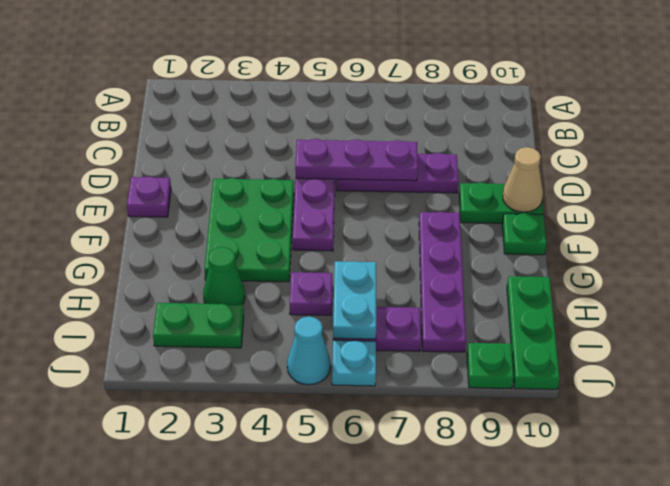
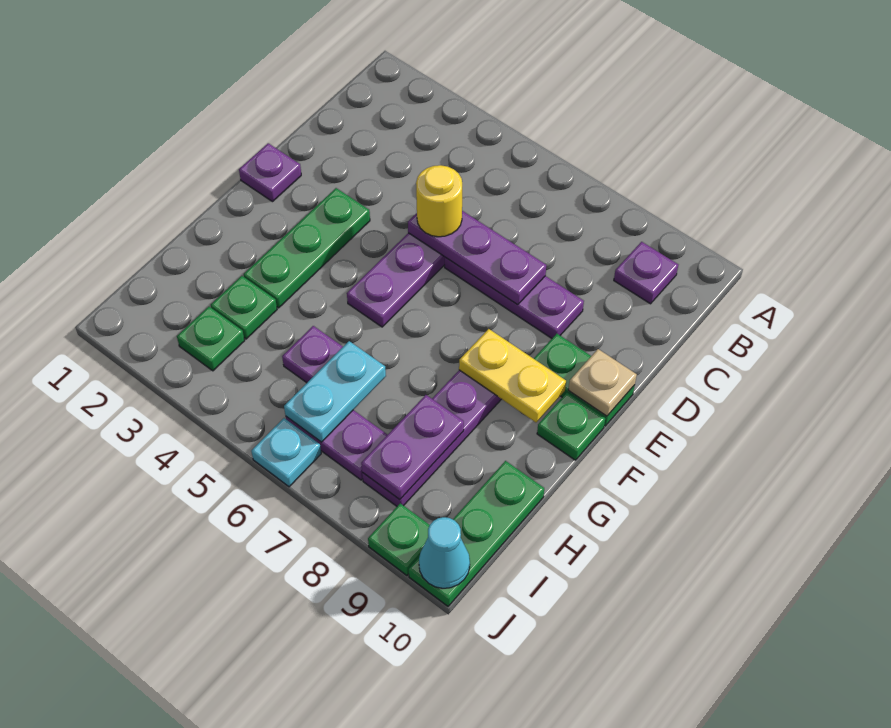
none -> purple plate B9 level 1
none -> yellow round brick D5 level 3
green plate E3:G4 level 1 -> green plate E3:G3 level 1
tan cone E10 level 2 -> tan plate E10 level 2
none -> yellow plate F8:F9 level 2
green cone H3 level 1 -> green plate H3 level 1
none -> purple plate H8:I8 level 2
green plate I2:I3 level 1 -> green plate I3 level 1
cyan cone J5 level 1 -> cyan cone J10 level 2

